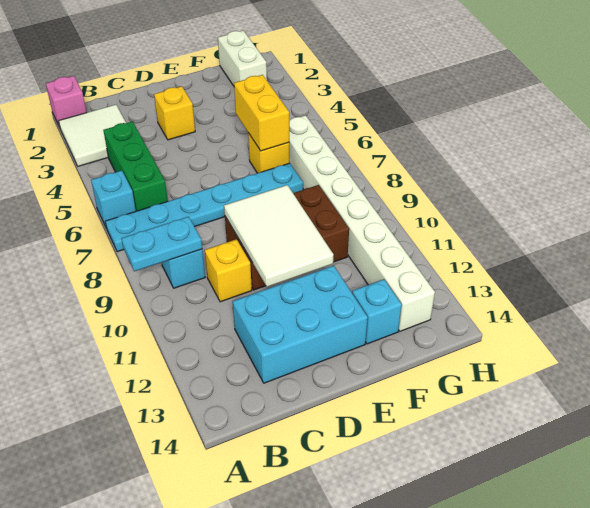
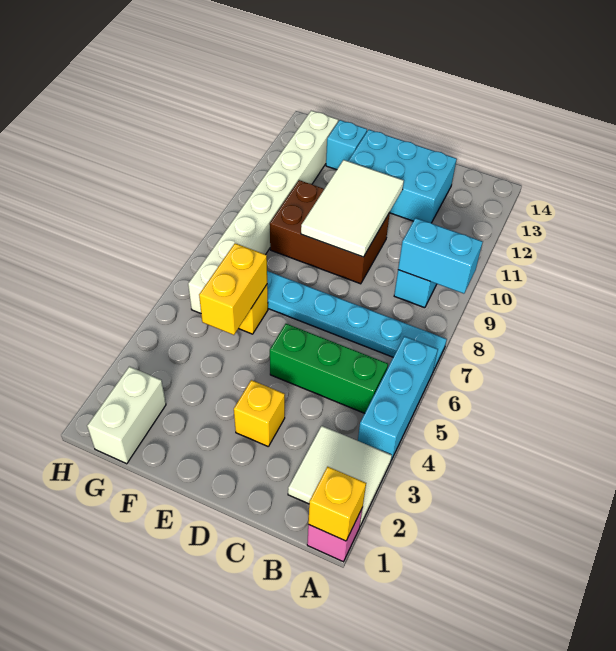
cyan brick A6 level 1 -> cyan brick A4:A6 level 1
cyan plate A9:B9 level 2 -> cyan brick A9:B9 level 2
green brick B4:B6 level 1 -> green brick B5:D5 level 1
yellow brick C10 level 1 -> yellow brick A1 level 2

